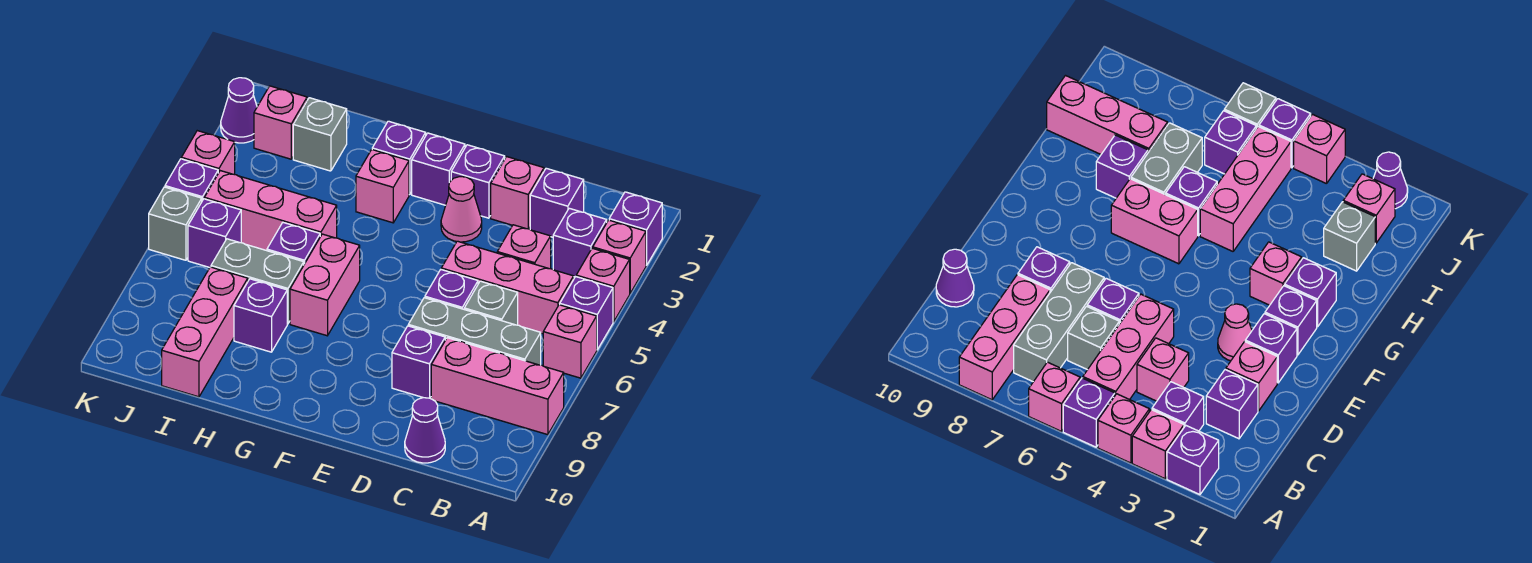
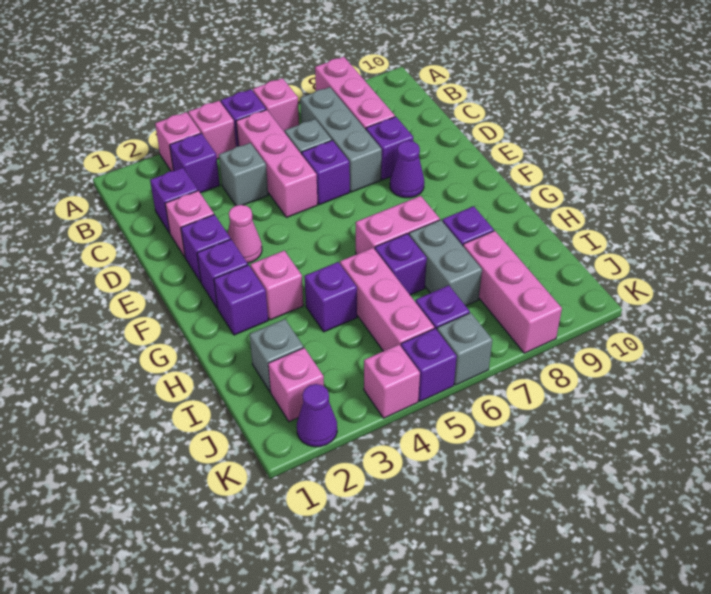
purple brick A2 level 1 -> purple brick H4 level 1
pink brick C4 level 1 -> grey brick C4 level 1
purple cone C10 level 1 -> purple cone E8 level 1
pink brick I8:I10 level 1 -> pink brick I8:K8 level 1

